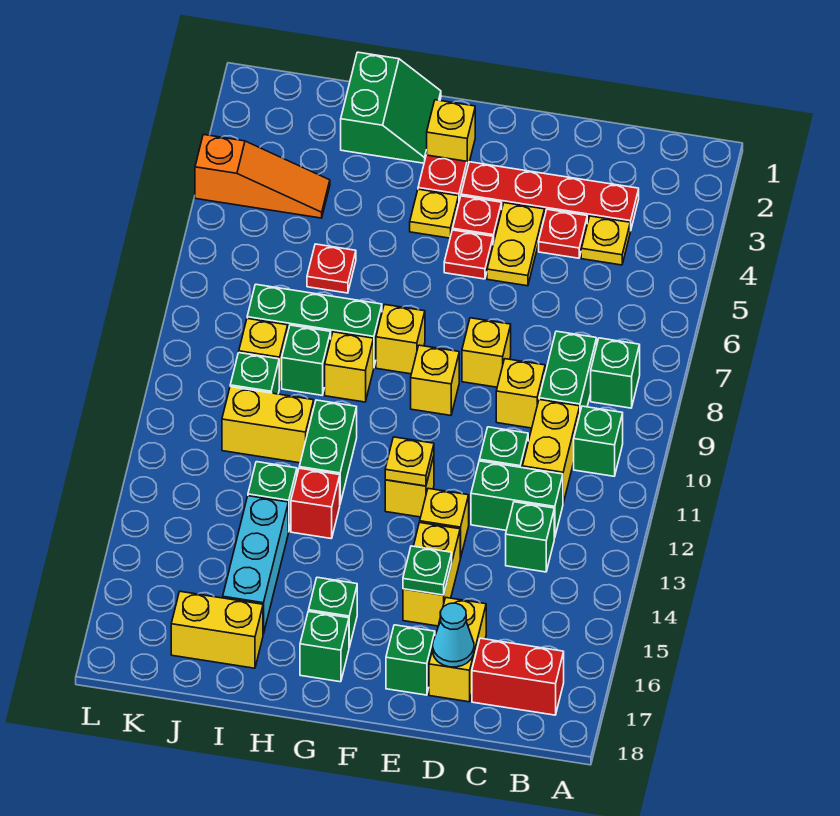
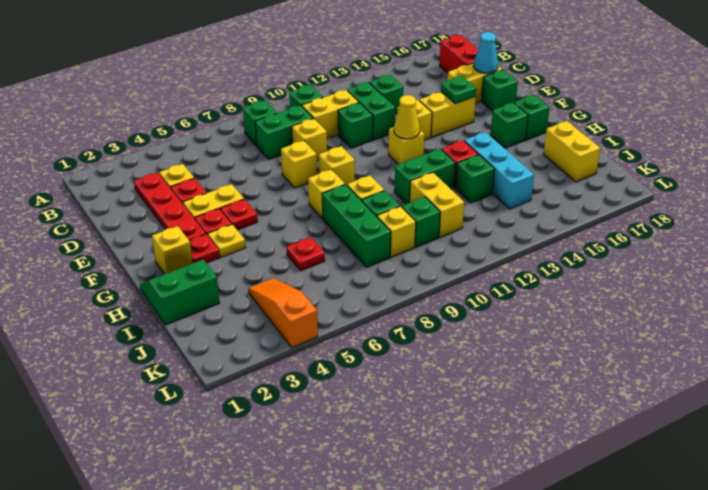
yellow plate F12 level 2 -> yellow cone F12 level 2
cyan brick I14:I16 level 1 -> cyan brick H14:J14 level 1

